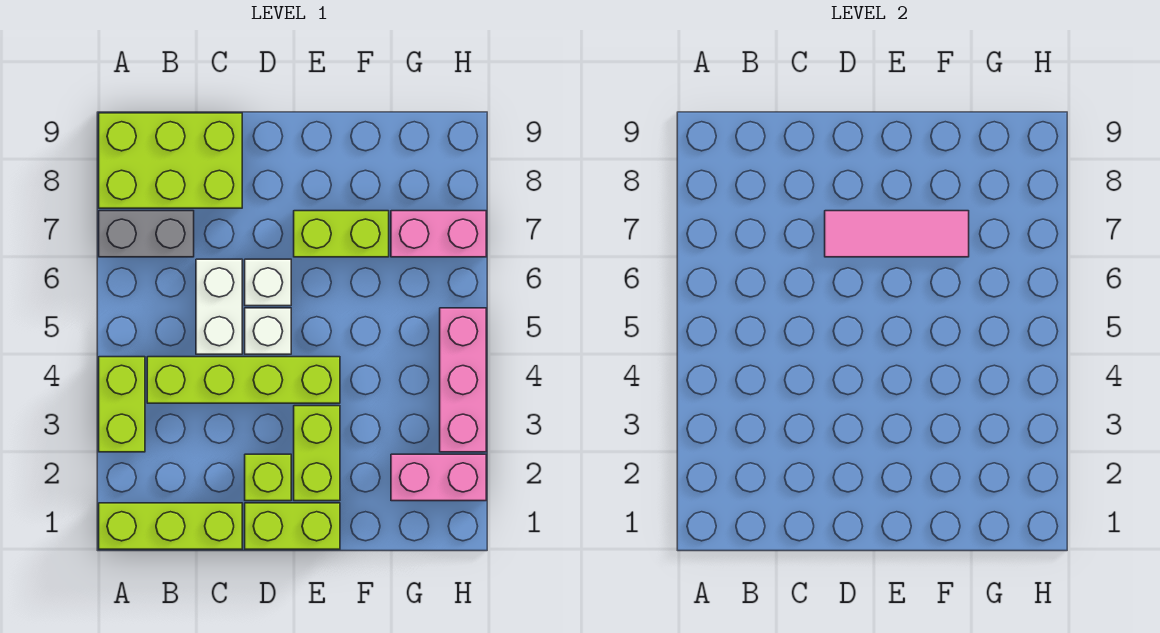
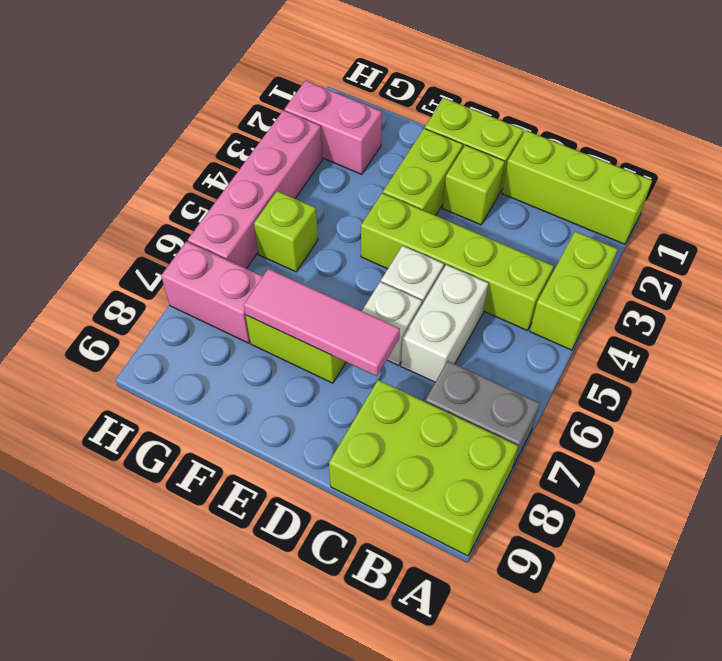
none -> lime brick G5 level 1
pink brick H3:H5 level 1 -> pink brick H3:H6 level 1

